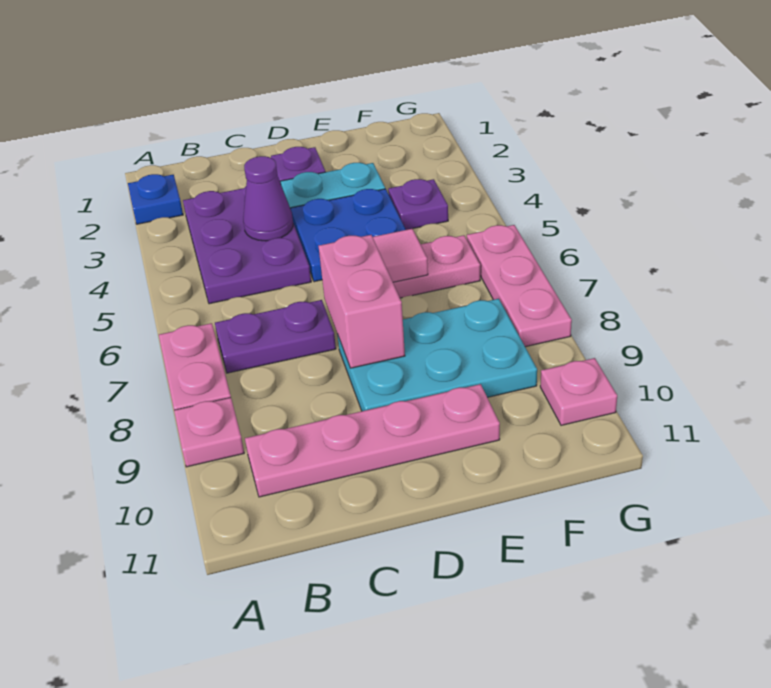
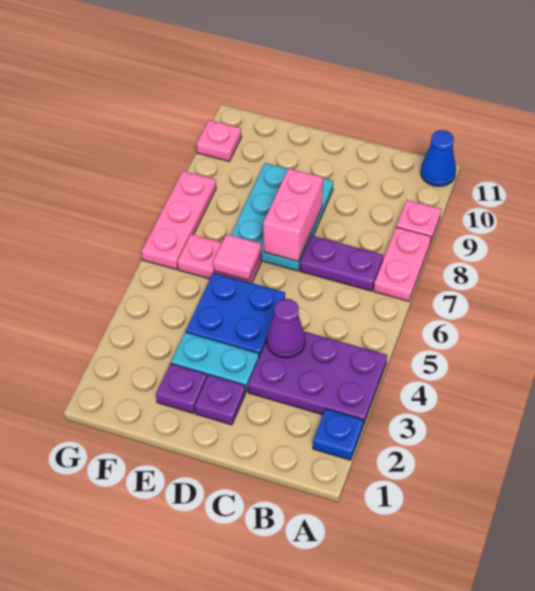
none -> blue cone A11 level 1
purple plate B3:C5 level 1 -> purple plate A3:C4 level 1
pink plate B10:E10 level 1 -> none
cyan plate D8:F9 level 1 -> cyan plate D7:E9 level 1
purple plate F4 level 1 -> purple plate E2 level 1

